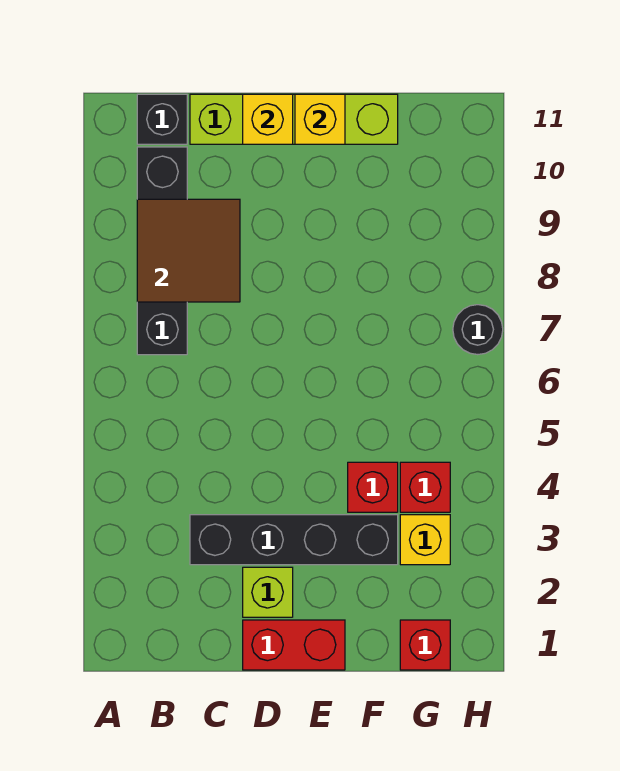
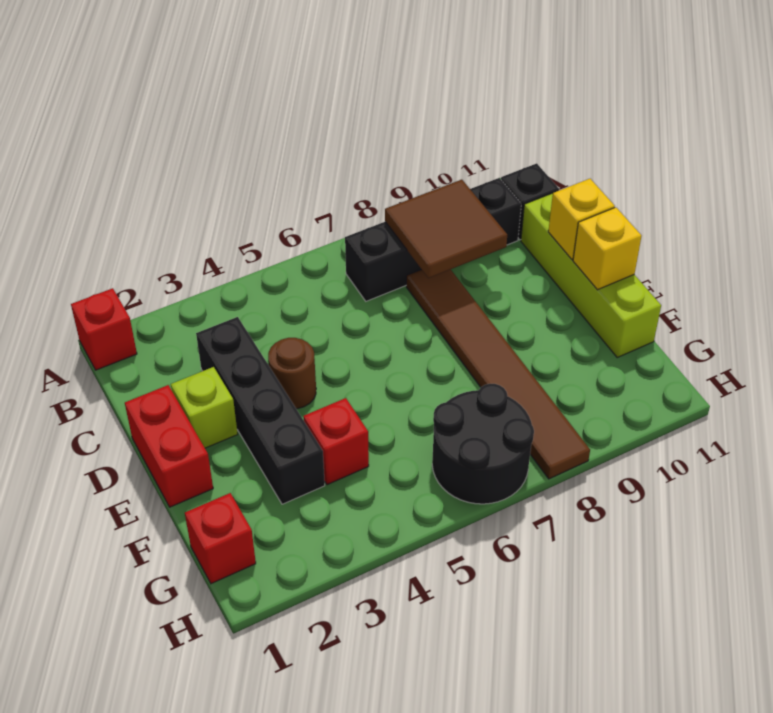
none -> brown tile C8:H8 level 1
none -> brown round brick D4 level 1
yellow brick G3 level 1 -> none
red brick G4 level 1 -> red brick A1 level 1
black round brick H7 level 1 -> black round brick G6:H7 level 1

